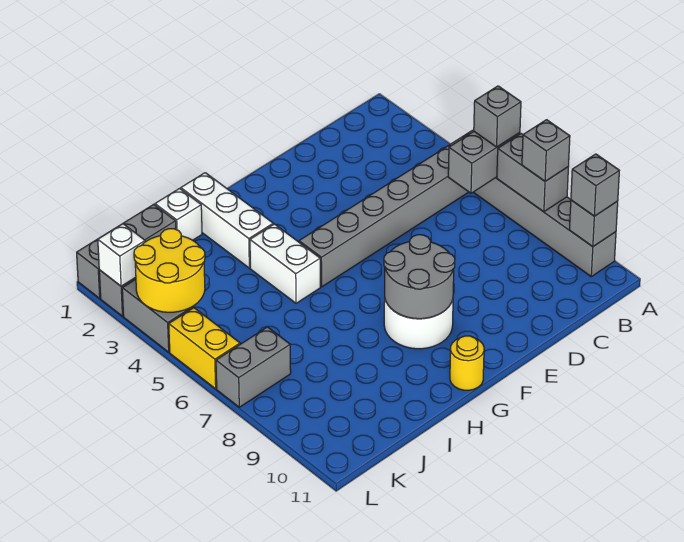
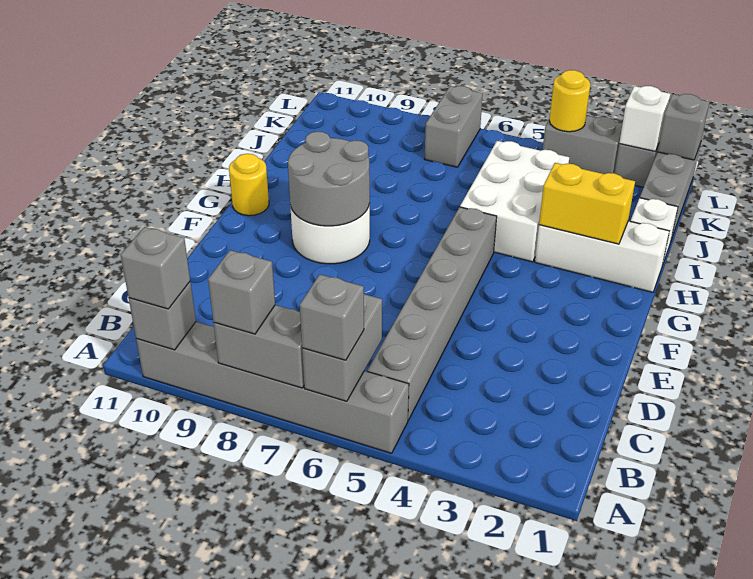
white brick H4:H5 level 1 -> white brick H4:J5 level 1
yellow round brick K3:L4 level 2 -> yellow round brick L4 level 2
none -> grey brick L1 level 2
yellow brick L5:L6 level 1 -> yellow brick H2:H3 level 2

